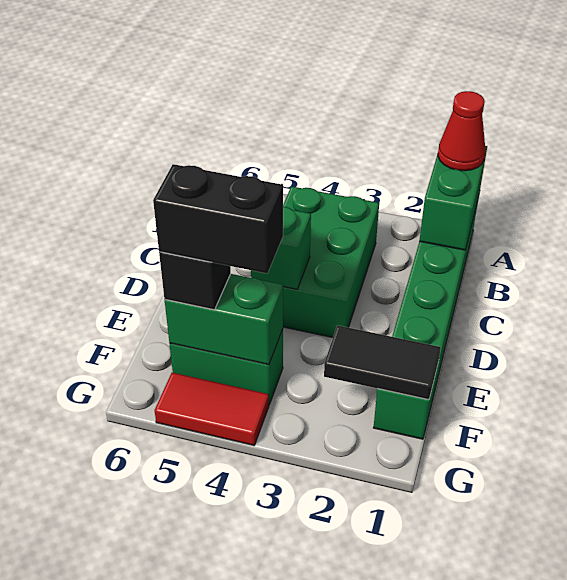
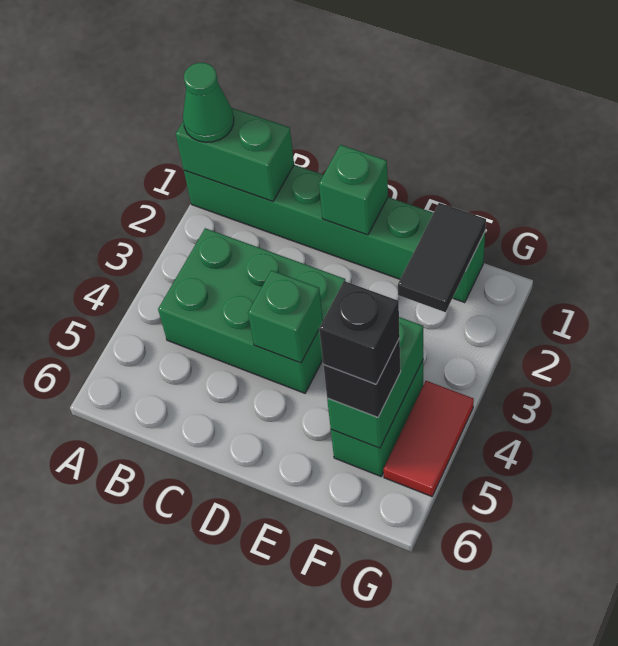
red cone A1 level 3 -> green cone A1 level 3
none -> green brick D1 level 2
black brick F4:F5 level 4 -> black brick F5 level 4

